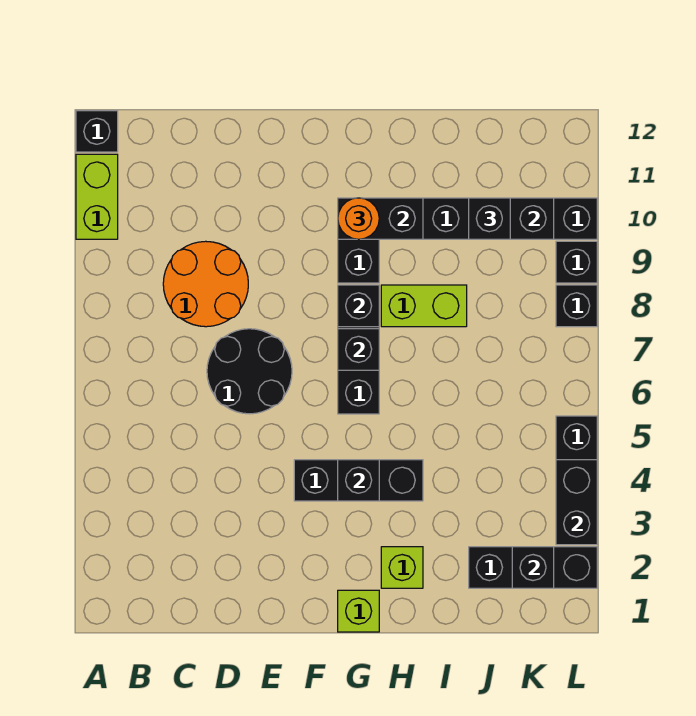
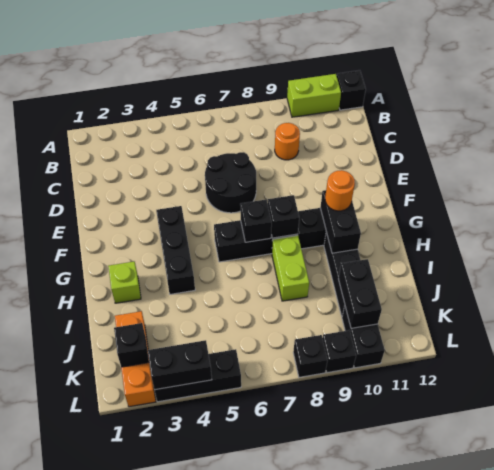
orange round brick C8:D9 level 1 -> orange round brick C9 level 1
lime brick G1 level 1 -> none
black brick G4 level 2 -> none
black brick J2:L2 level 1 -> orange brick J2:L2 level 1
black brick J10 level 3 -> none

